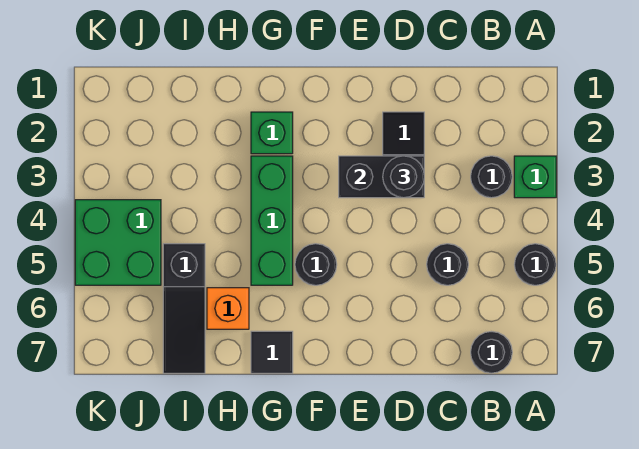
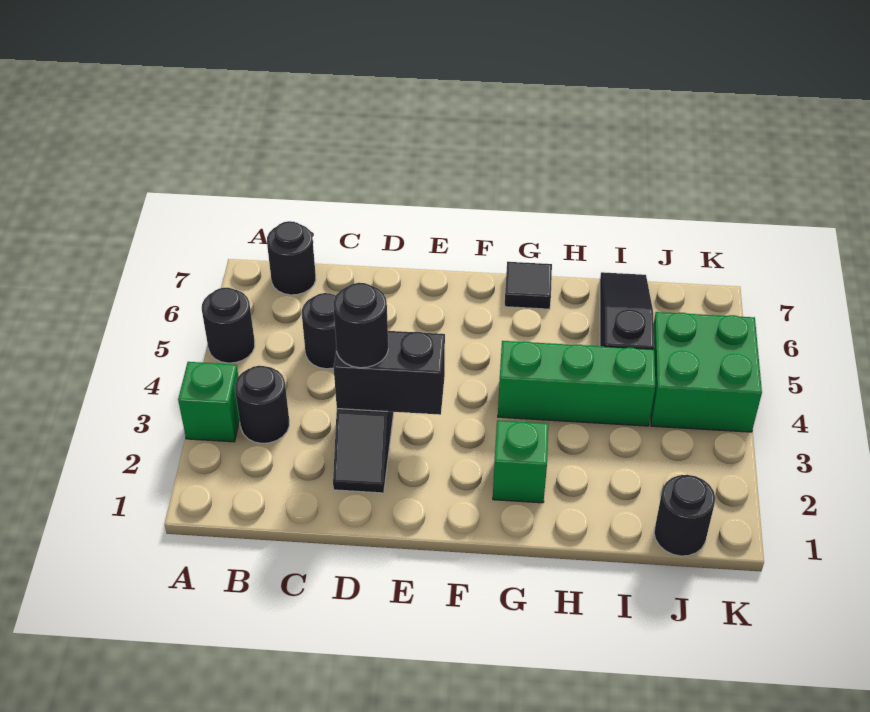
black round brick F5 level 1 -> black round brick J1 level 1
green brick G3:G5 level 1 -> green brick G4:I4 level 1
orange brick H6 level 1 -> none

